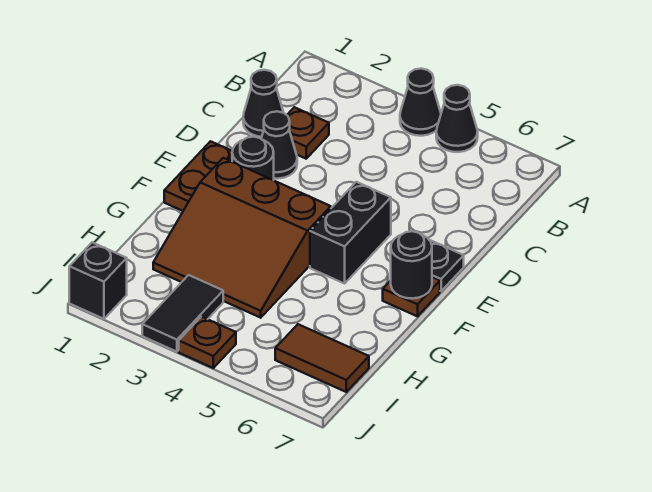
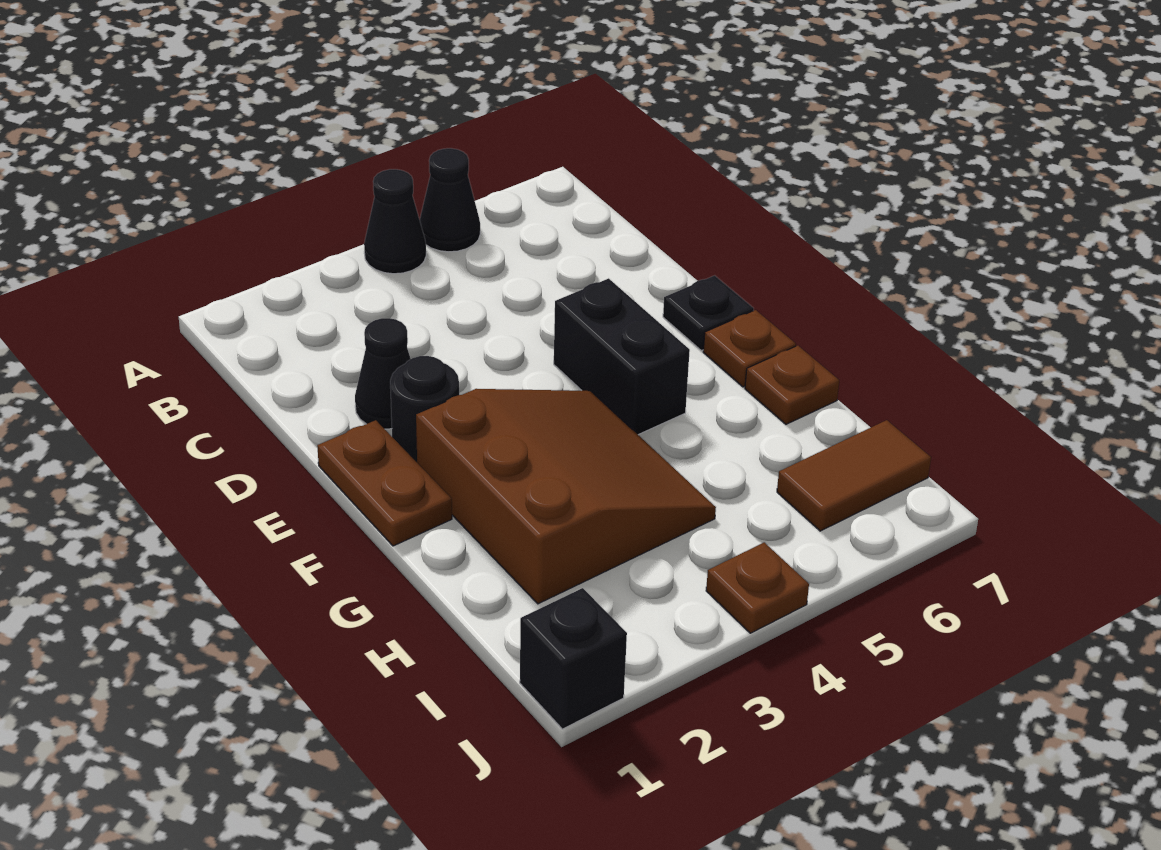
black cone C1 level 1 -> none
brown plate C2 level 1 -> brown plate G7 level 1
brown slope F2:H4 level 1 top F -> brown slope F2:H4 level 1 top 2
black round brick F7 level 2 -> none
black tile I3:J3 level 1 -> none

